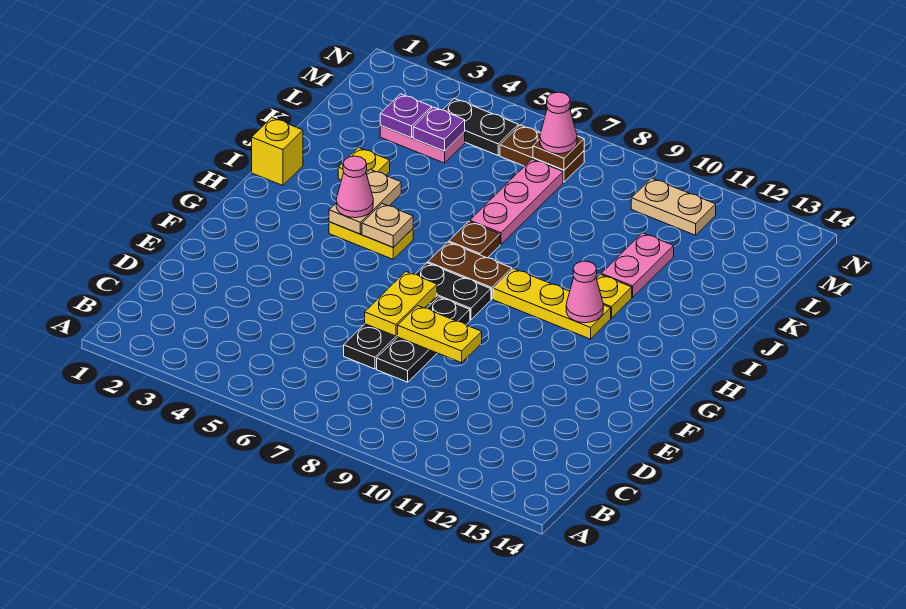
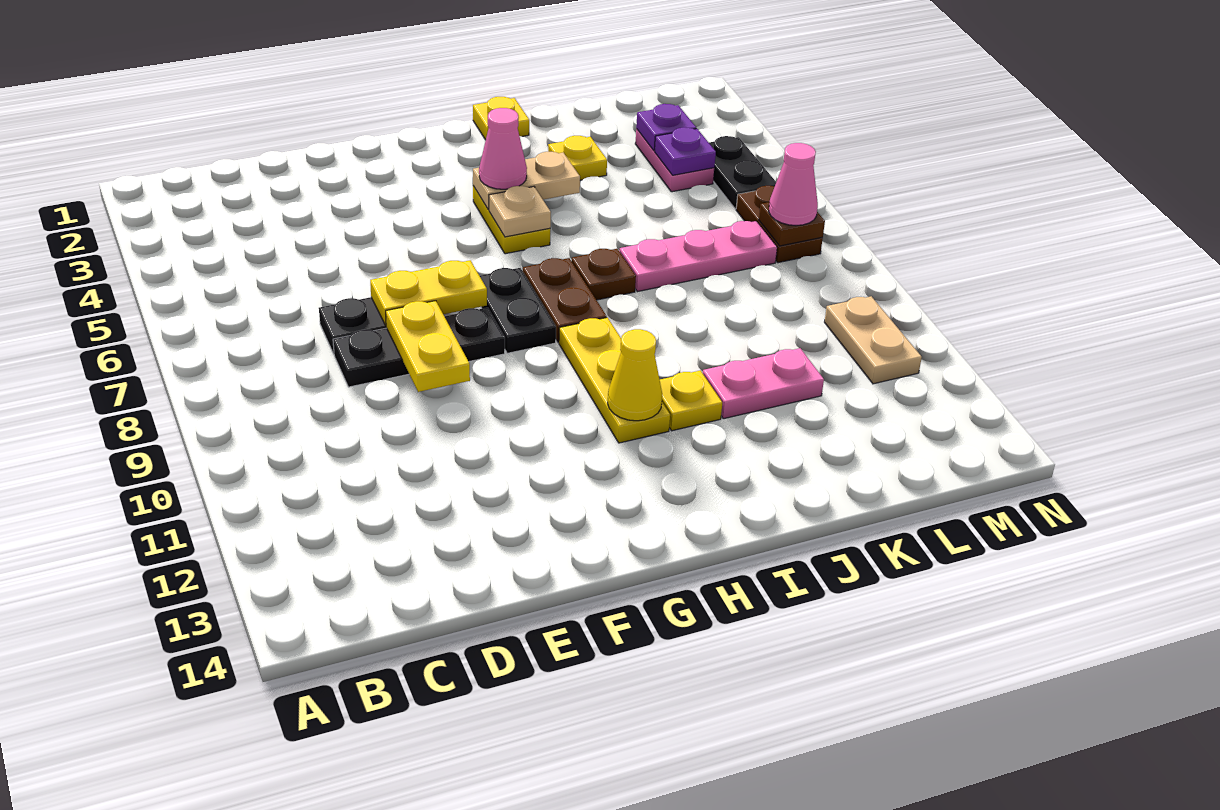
pink cone H11 level 2 -> yellow cone H11 level 2
yellow brick I1 level 1 -> yellow plate I1 level 1

